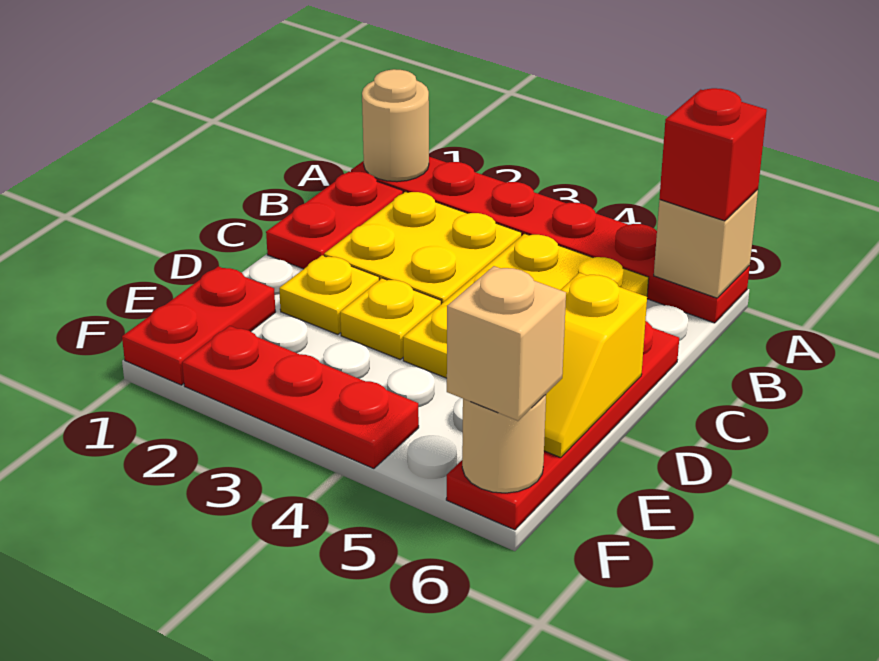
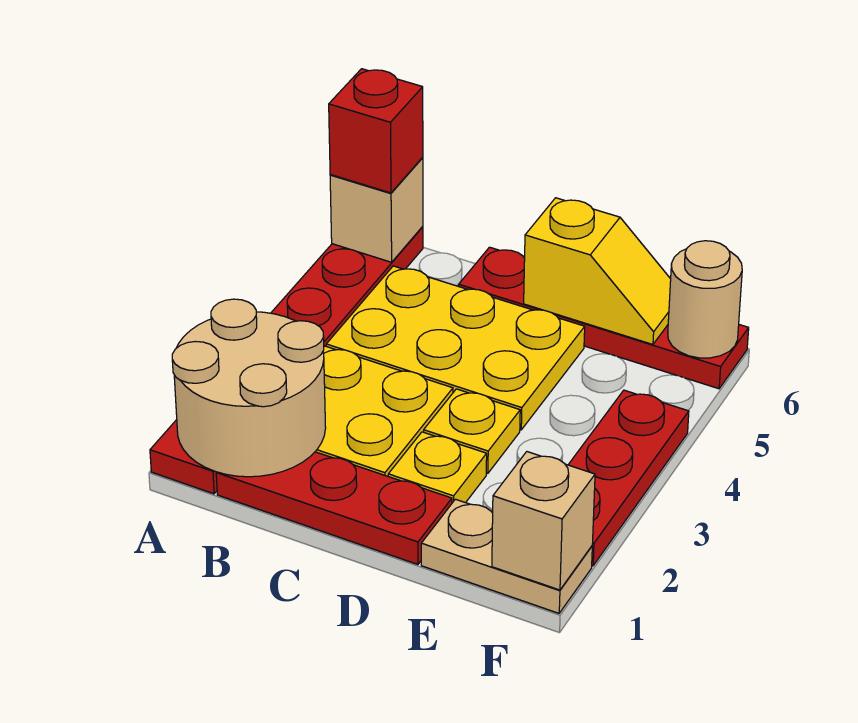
tan round brick A1 level 2 -> tan round brick A1:B2 level 2
red plate B1:C1 level 1 -> red plate B1:D1 level 1
red plate E1:F1 level 1 -> tan plate E1:F1 level 1
tan brick F6 level 3 -> tan brick F1 level 2

